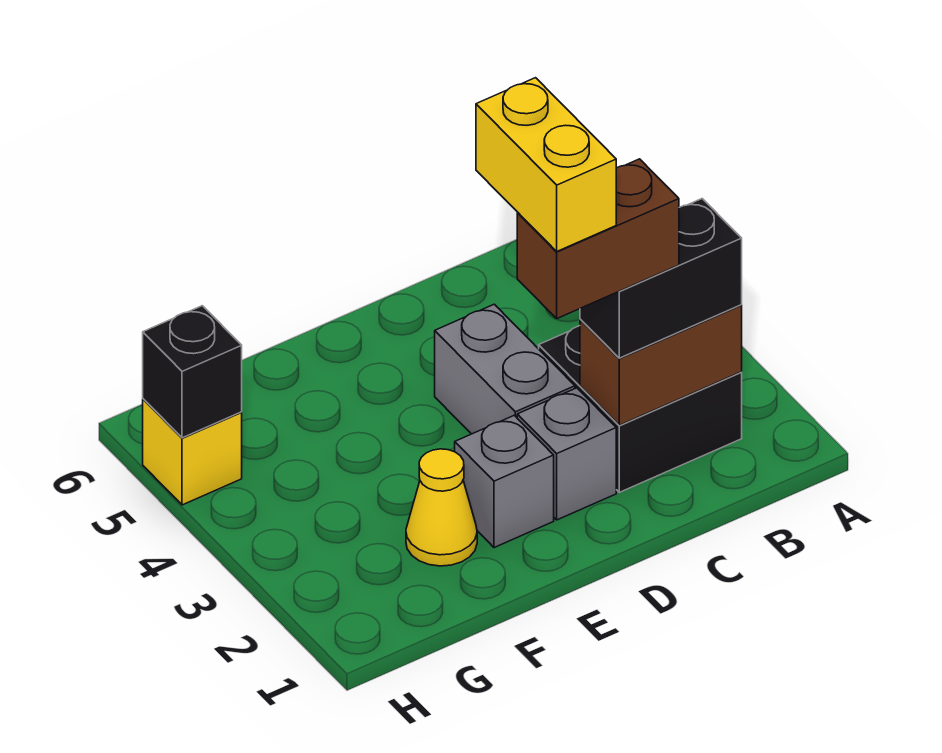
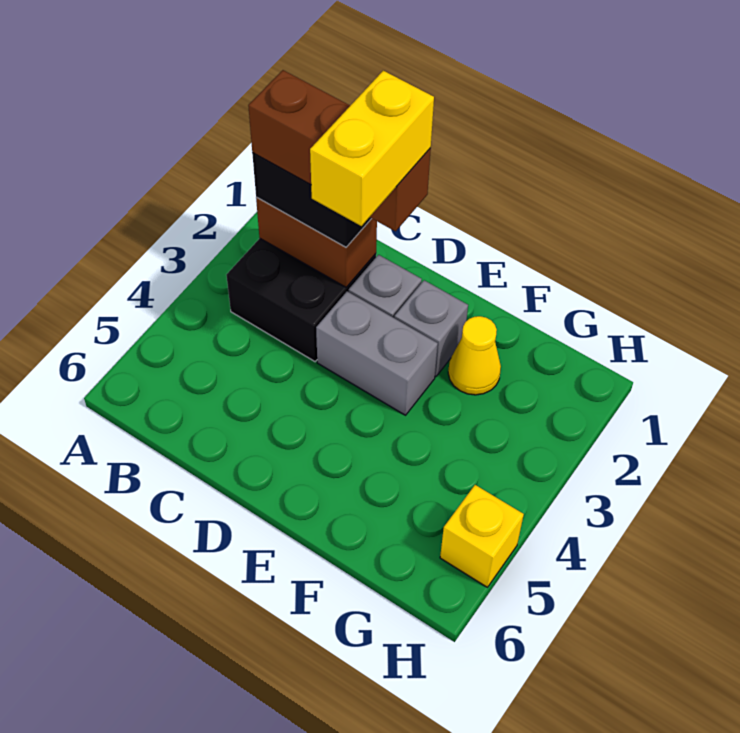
brown brick C2:D2 level 4 -> brown brick B2:D2 level 4
grey brick D3:D4 level 1 -> grey brick D3:E3 level 1
black brick H5 level 2 -> none

